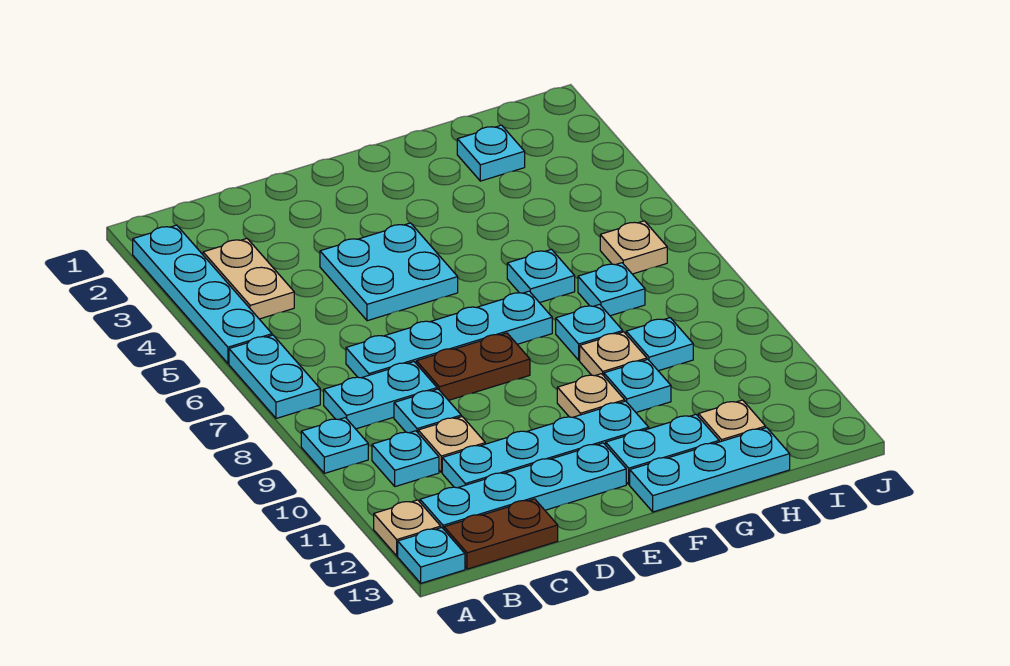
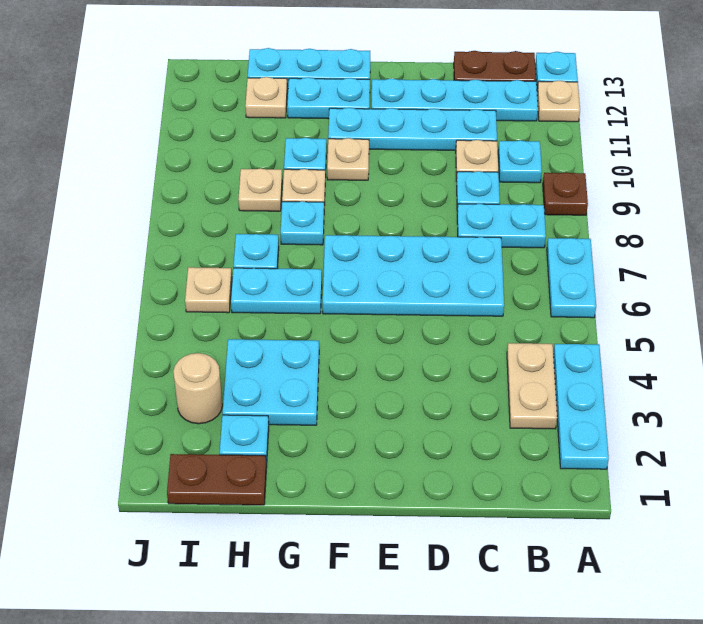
cyan plate A2:A5 level 1 -> cyan plate A2:A4 level 1
cyan plate A9 level 1 -> brown plate A9 level 1
cyan plate C7:F7 level 1 -> cyan plate C6:F7 level 1
cyan plate D4:E5 level 1 -> cyan plate G3:H4 level 1
brown plate D8:E8 level 1 -> brown plate H1:I1 level 1
cyan plate G6 level 1 -> cyan plate G6:H6 level 1
cyan plate H9 level 1 -> tan plate H9 level 1
none -> tan round brick I3 level 1

